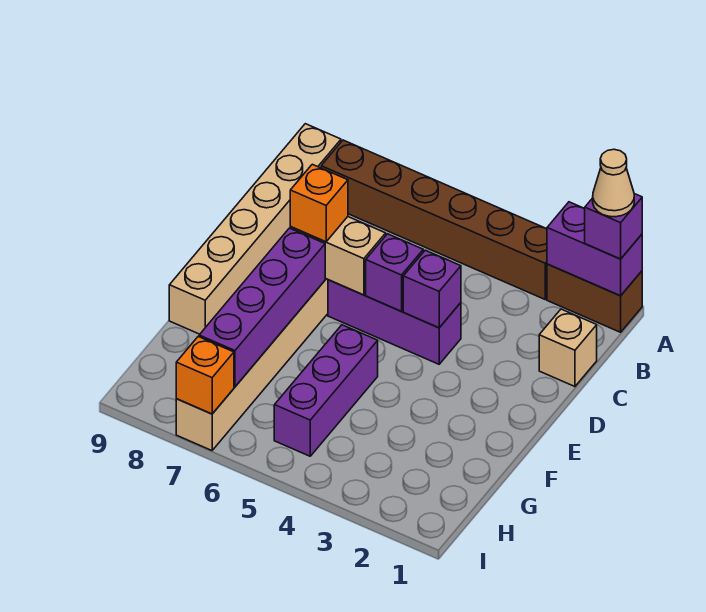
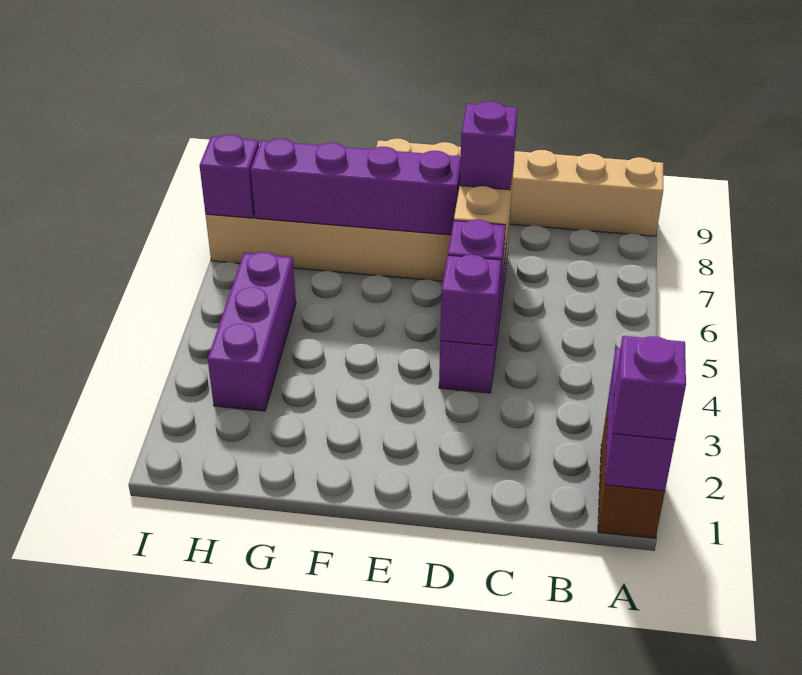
tan cone A1 level 4 -> none
brown brick A3:A8 level 1 -> none
tan brick C1 level 1 -> none
orange brick D7 level 3 -> purple brick D7 level 3
purple brick F5:H5 level 1 -> purple brick H3:H5 level 1
orange brick I7 level 2 -> purple brick I7 level 2

